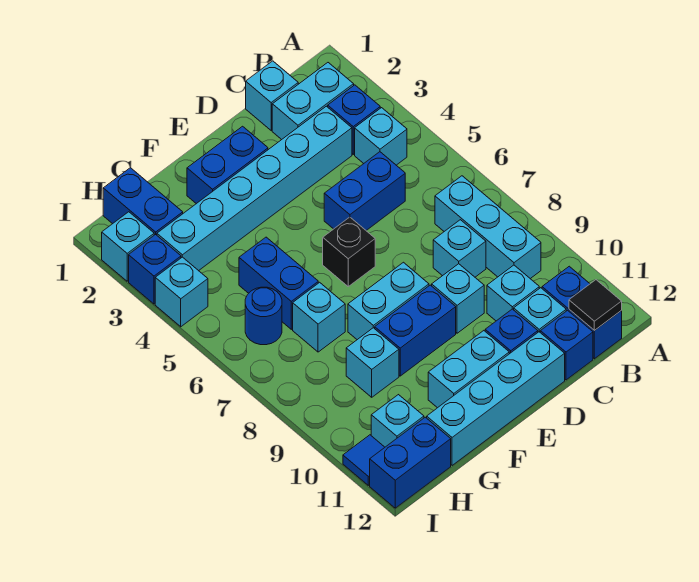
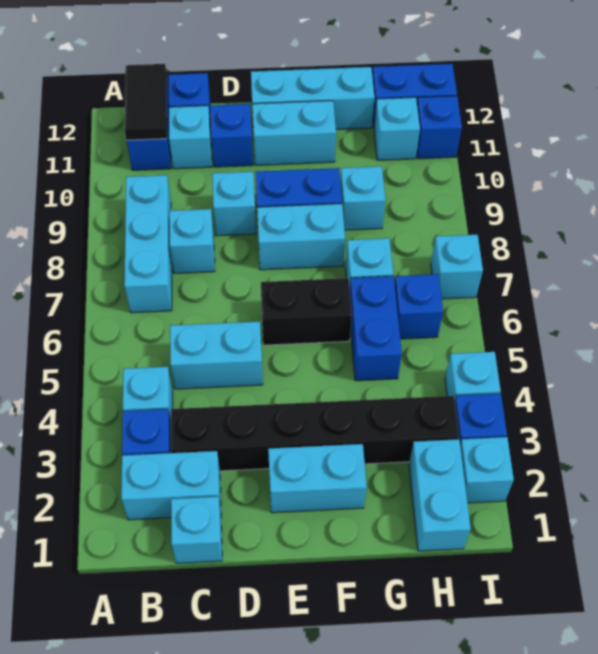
black tile B12 level 2 -> black tile B11:B12 level 2
cyan brick C3:H3 level 1 -> black brick C3:H3 level 1
blue brick C5:D5 level 1 -> cyan brick C5:D5 level 1
cyan brick C10 level 1 -> cyan brick I7 level 1
cyan brick D12:G12 level 1 -> cyan brick E12:G12 level 1
blue brick E2:F2 level 1 -> cyan brick E2:F2 level 1
black brick E6 level 1 -> black brick E6:F6 level 1
blue brick H1:H2 level 1 -> cyan brick H1:H2 level 1
blue round brick H6 level 1 -> blue brick H6 level 1
blue tile I11 level 1 -> blue brick I11 level 1

